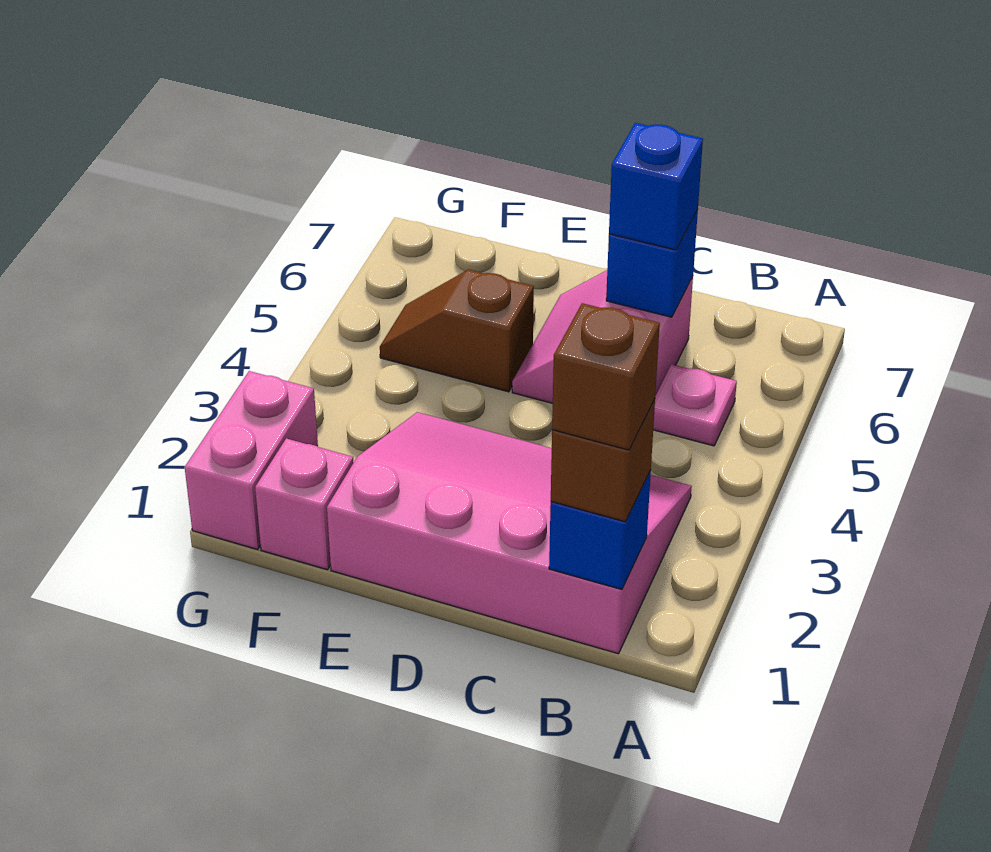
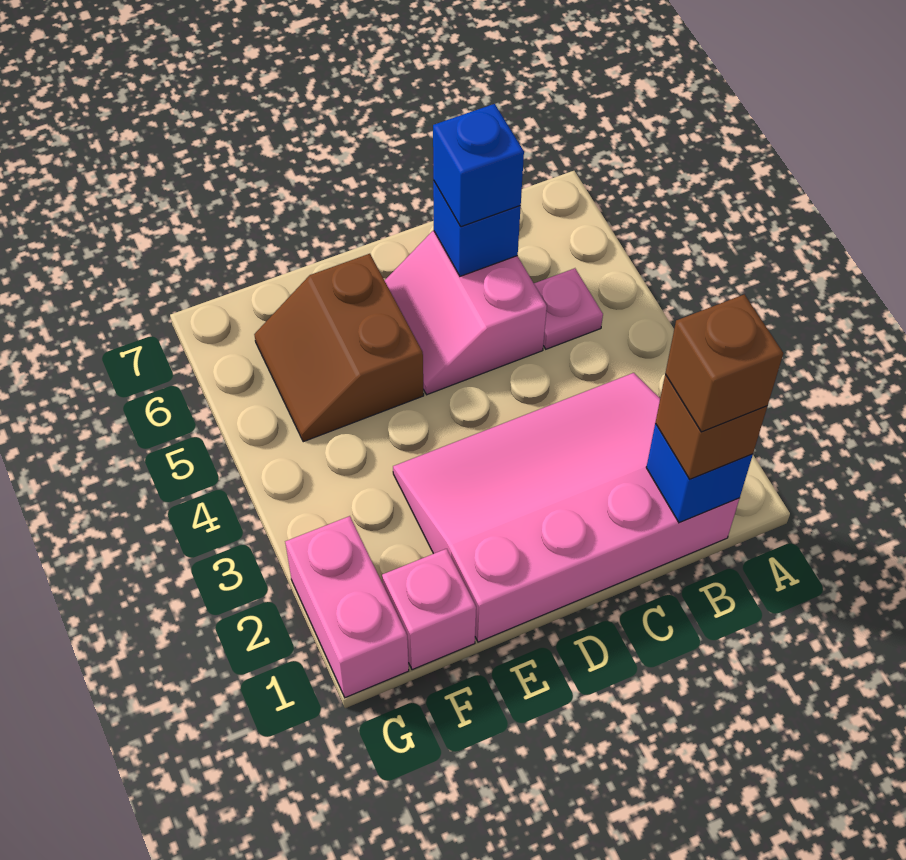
brown slope E5:F5 level 1 top E -> brown slope E5:F6 level 1 top E

